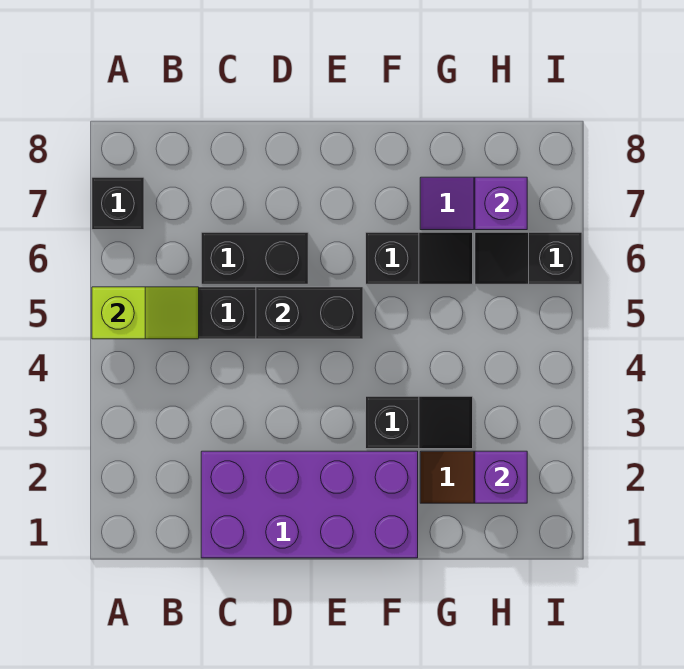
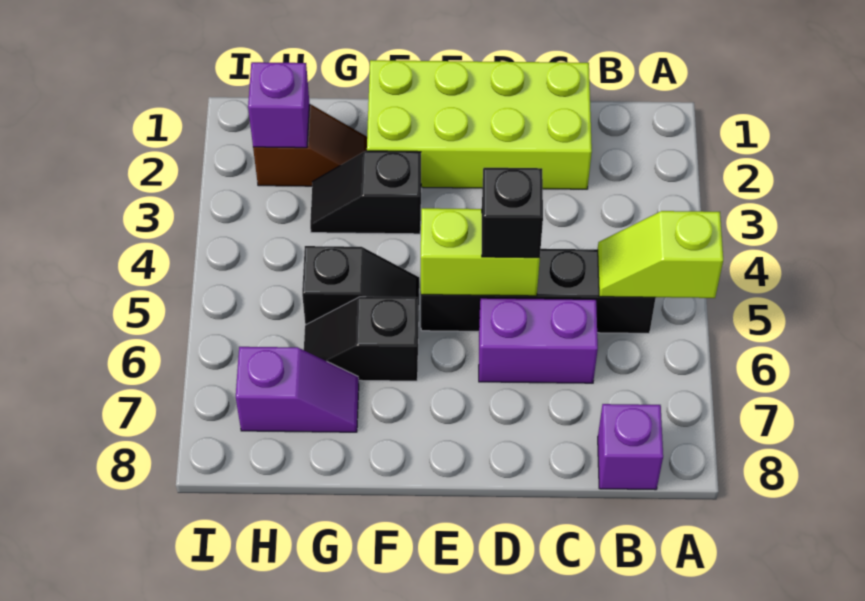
black brick A7 level 1 -> black brick D5 level 3
purple brick C1:F2 level 1 -> lime brick C1:F2 level 1
black brick C6:D6 level 1 -> purple brick C6:D6 level 1
black brick D5:E5 level 2 -> lime brick D5:E5 level 2
black slope H6:I6 level 1 top I -> black slope F5:G5 level 1 top G
purple brick H7 level 2 -> purple brick B8 level 1

